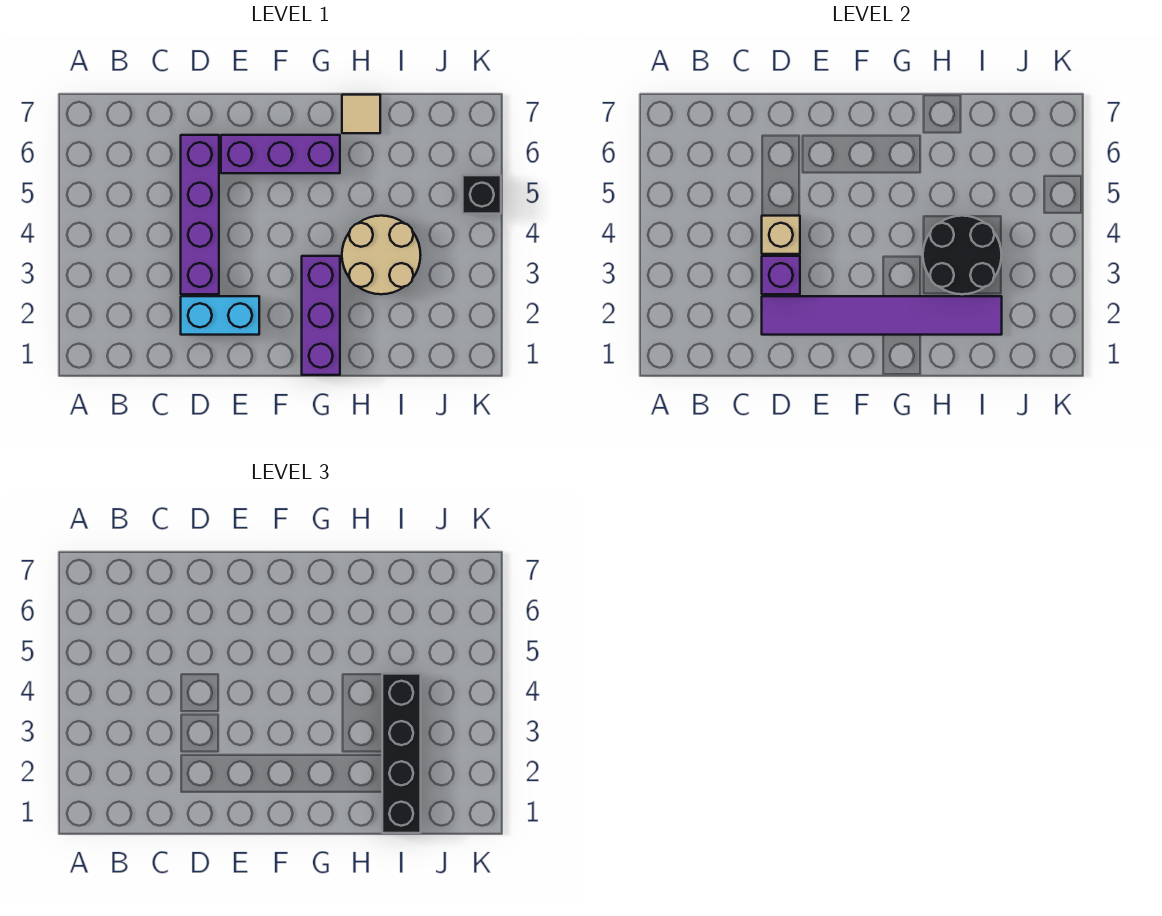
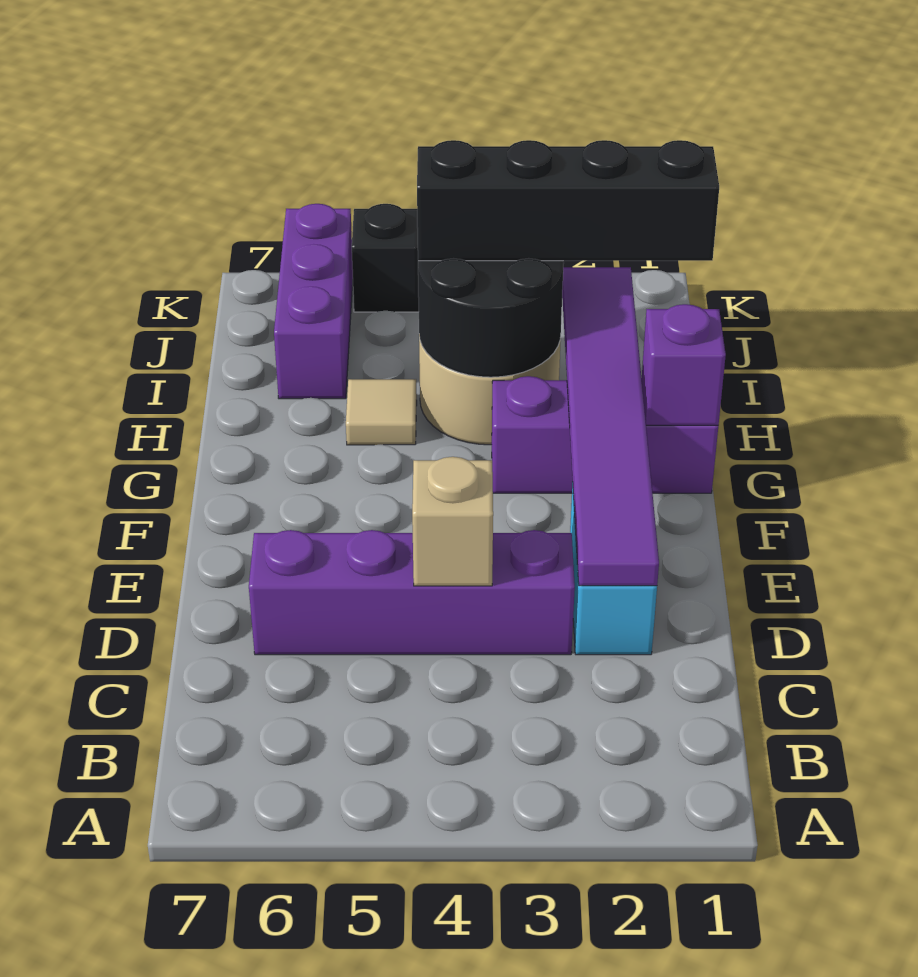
purple brick D3 level 2 -> purple brick G1 level 2
purple brick E6:G6 level 1 -> purple brick I6:K6 level 1
tan tile H7 level 1 -> tan tile H5 level 1

